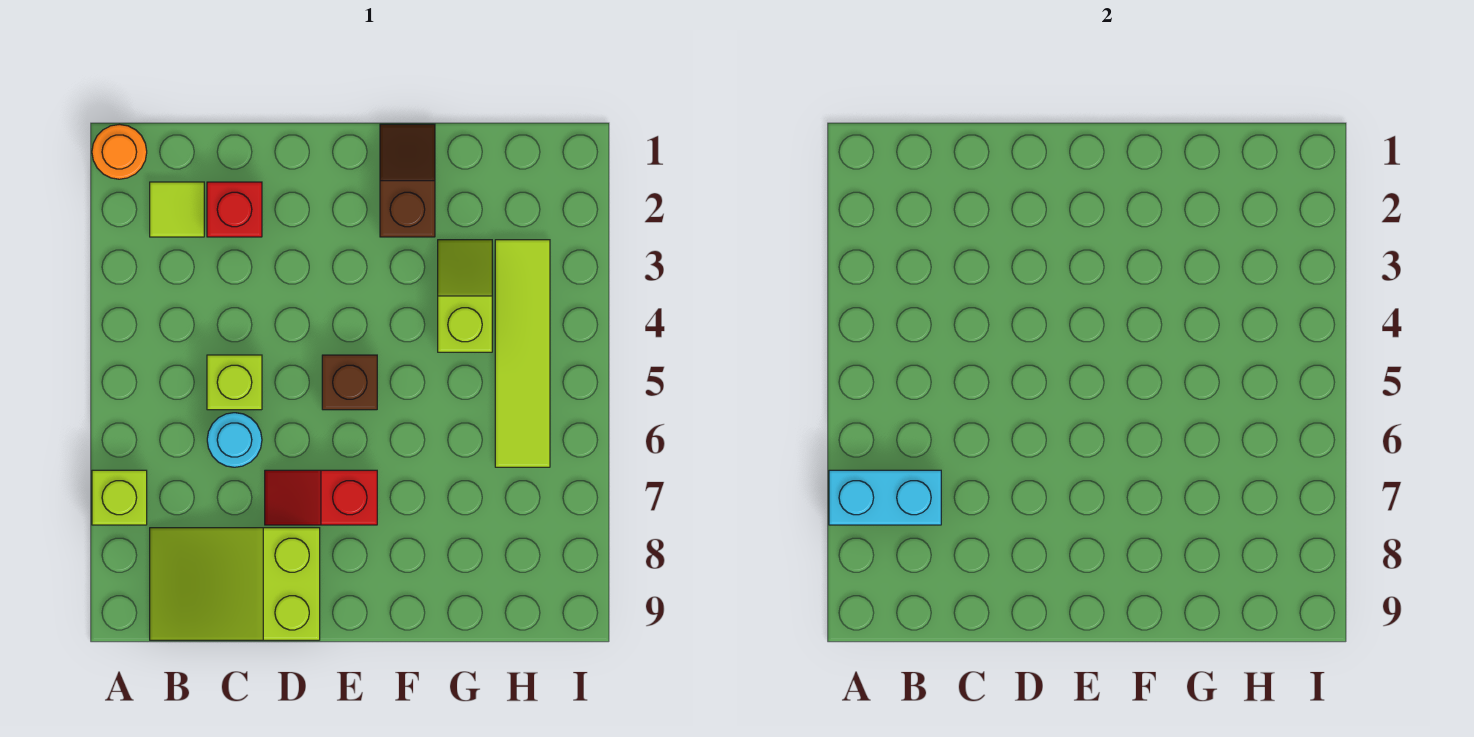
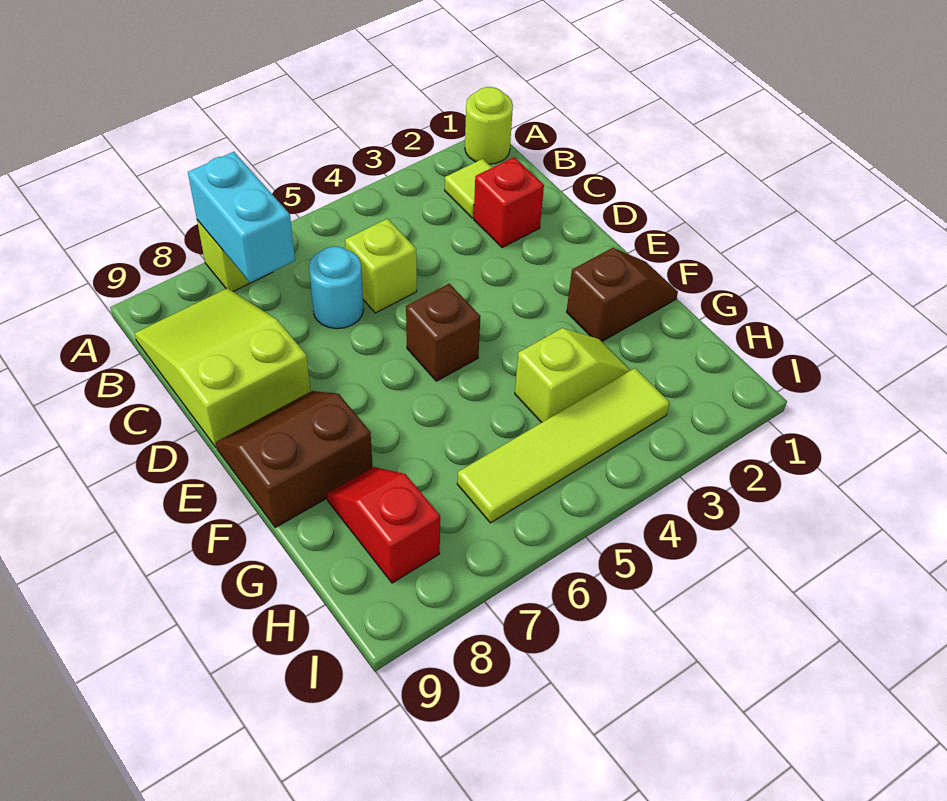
orange round brick A1 level 1 -> lime round brick A1 level 1
red slope D7:E7 level 1 top E -> red slope G8:H8 level 1 top H
none -> brown slope E8:F9 level 1 top F

